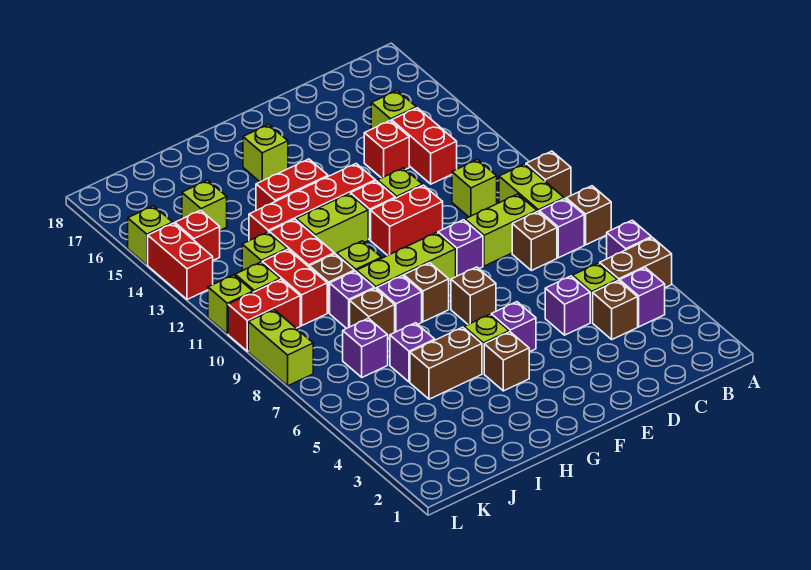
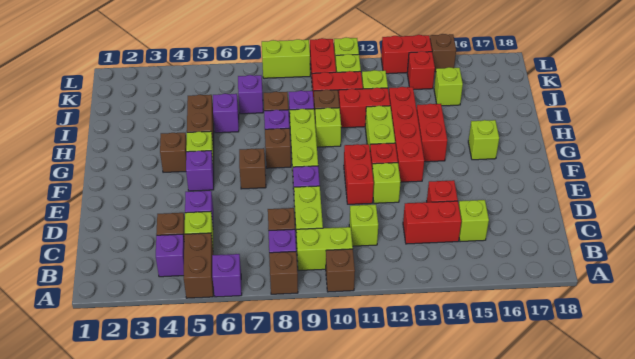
lime brick L15 level 1 -> brown brick L15 level 1

